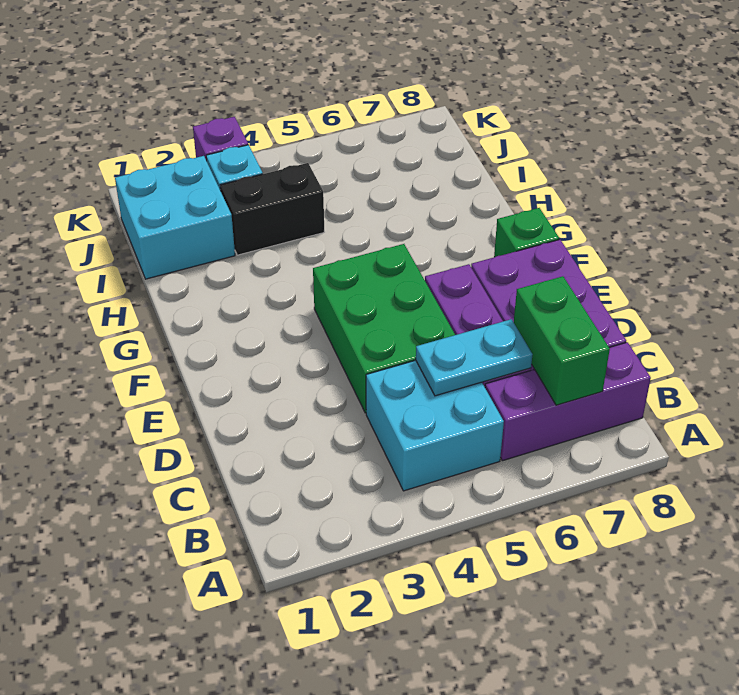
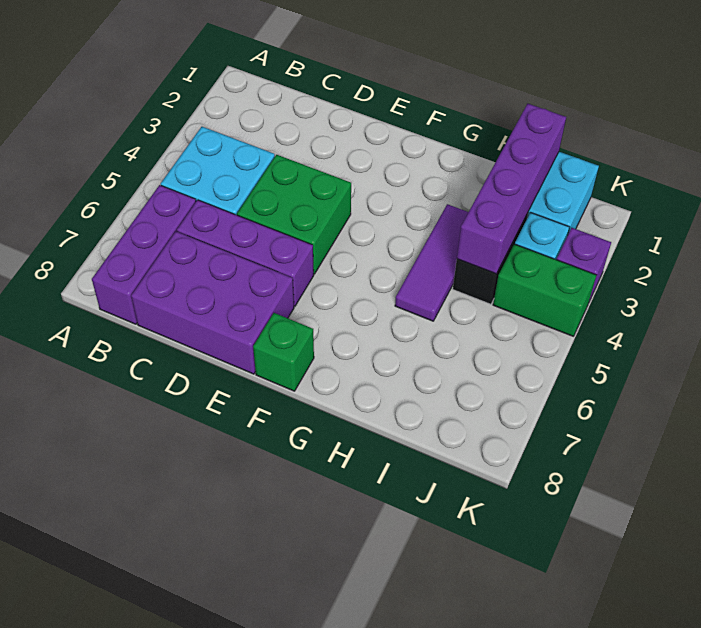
green brick B7:C7 level 2 -> green brick J4:K4 level 1
cyan plate C5:C6 level 2 -> none
green brick D4:F5 level 1 -> green brick D4:E5 level 1
none -> purple tile H3:H5 level 1
none -> purple brick I1:I4 level 2

